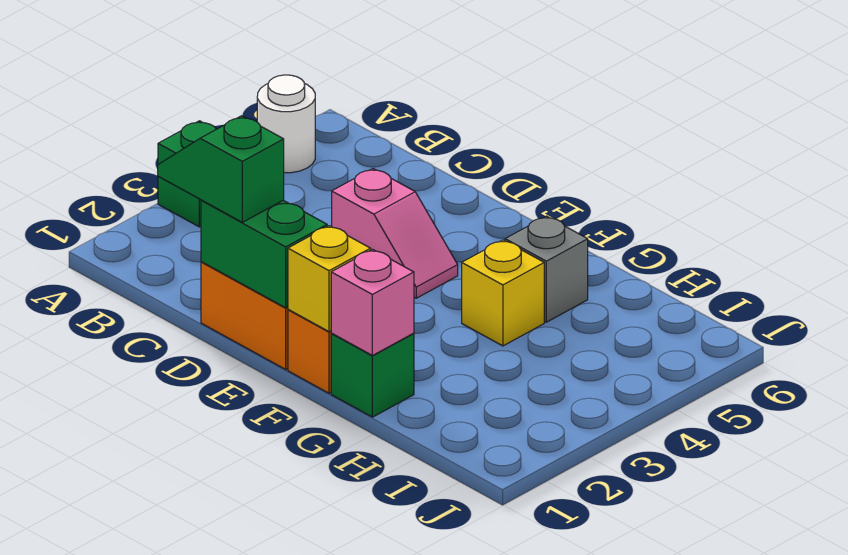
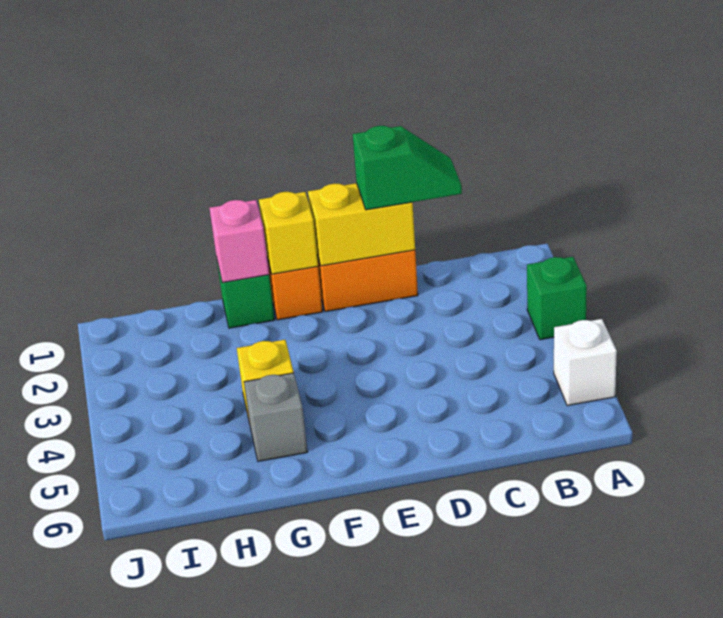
white round brick A5 level 1 -> white brick A5 level 1
green brick D1:E1 level 2 -> yellow brick D1:E1 level 2
pink slope D4:E4 level 1 top D -> none

